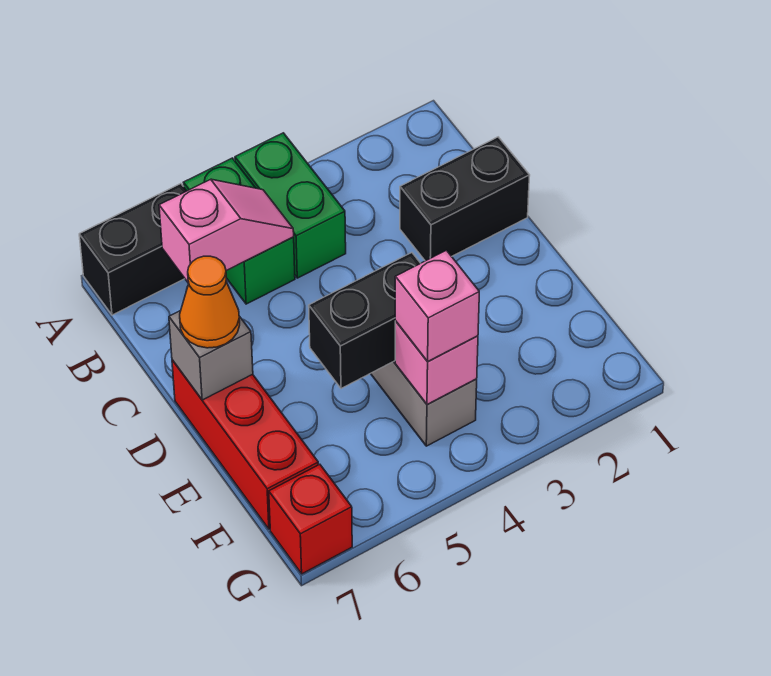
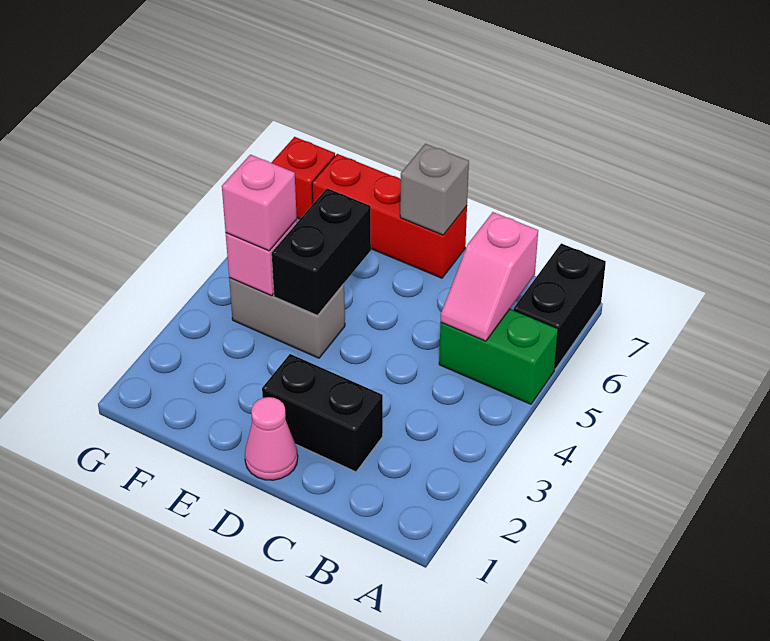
green brick A4:B4 level 1 -> none
black brick C1:C2 level 1 -> black brick C2:D2 level 1
none -> pink cone D1 level 1
orange cone D7 level 3 -> none

